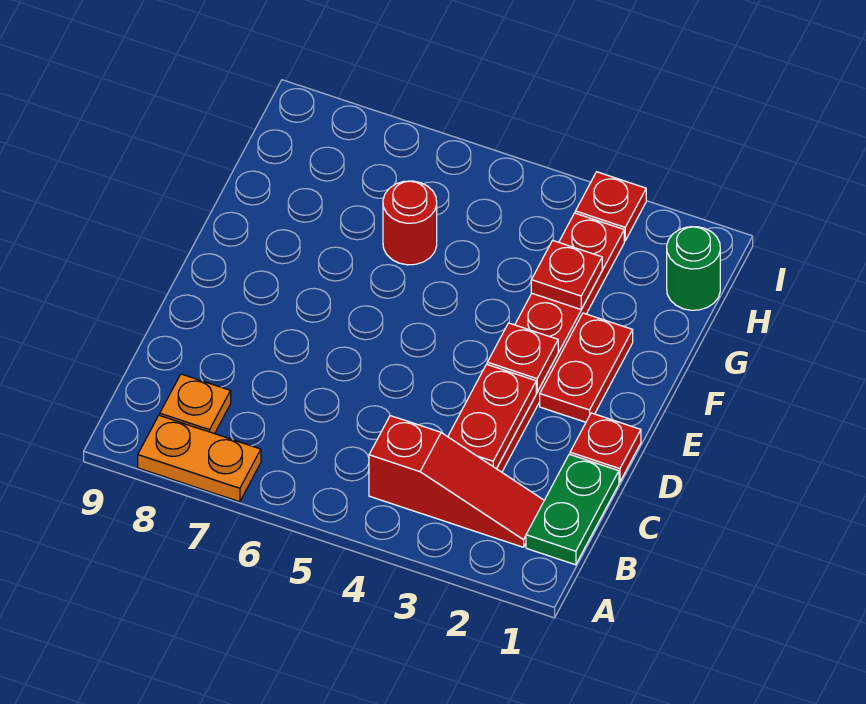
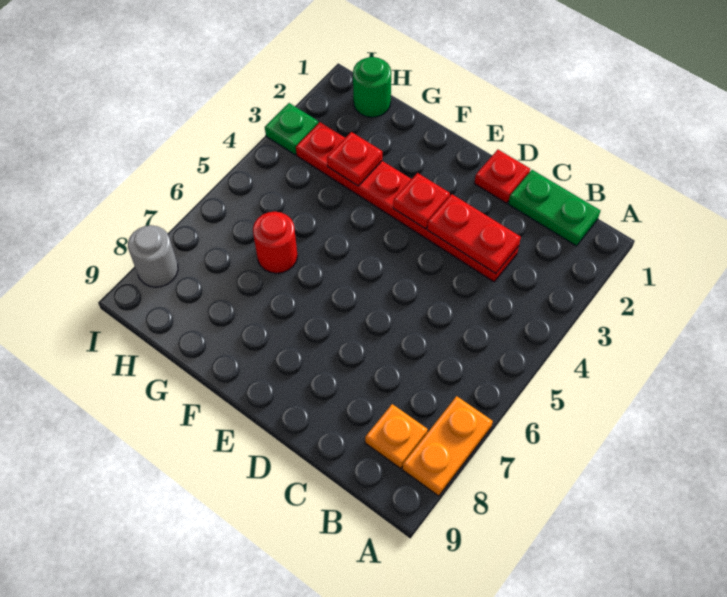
red slope B2:B4 level 1 top 4 -> none
red plate E2:F2 level 1 -> none
red plate I3 level 1 -> green plate I3 level 1
none -> grey round brick I8 level 1

